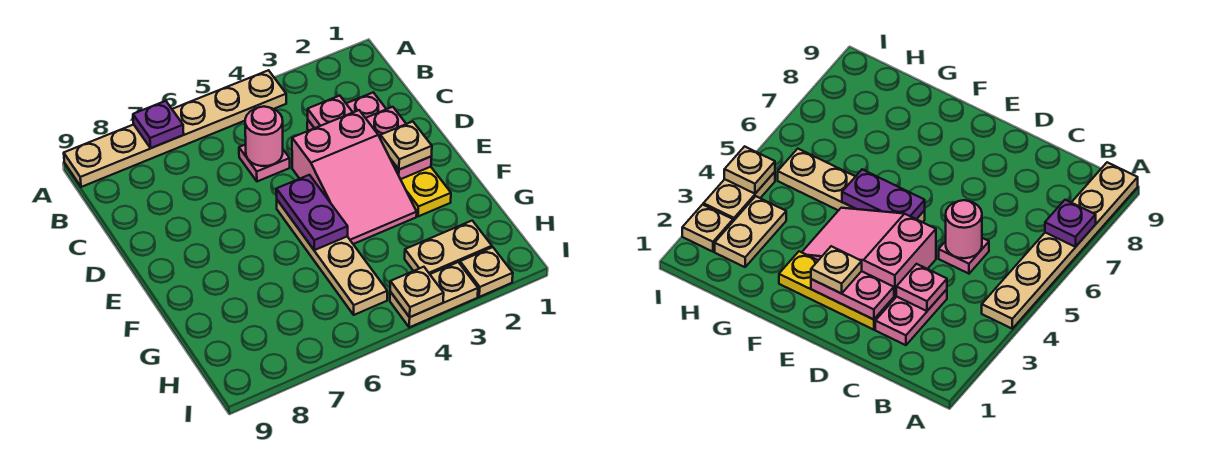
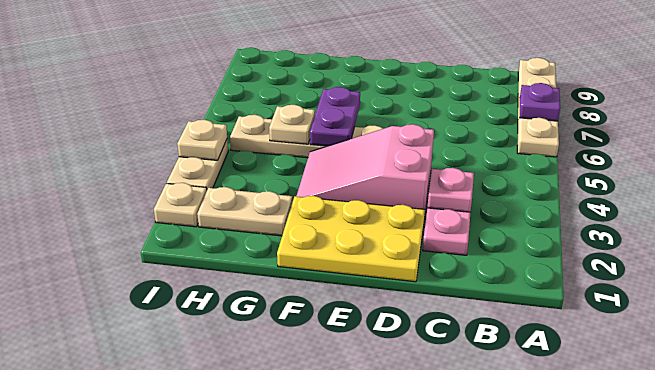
tan plate A4:A9 level 1 -> tan plate A6:A9 level 1
pink plate C5 level 1 -> none
pink round brick C5 level 2 -> none
yellow plate D2:F2 level 1 -> yellow plate D1:F2 level 1
pink plate D2:E2 level 2 -> none
tan plate E2 level 3 -> tan plate G5 level 2
purple plate E5:F5 level 2 -> purple plate F5:F6 level 2
tan plate H2:H3 level 1 -> tan plate G2:H2 level 1

